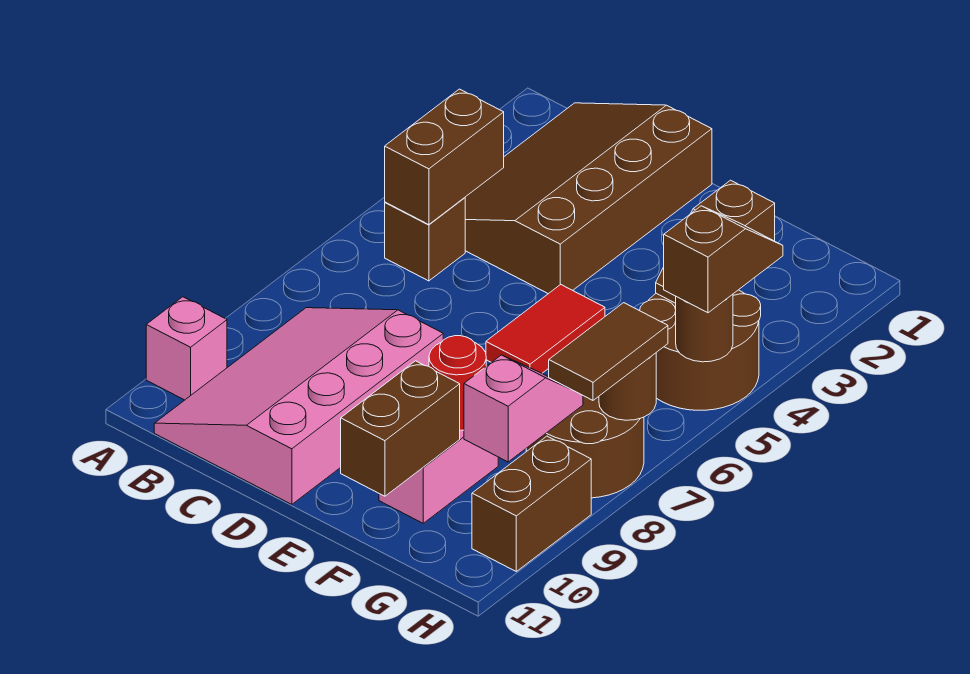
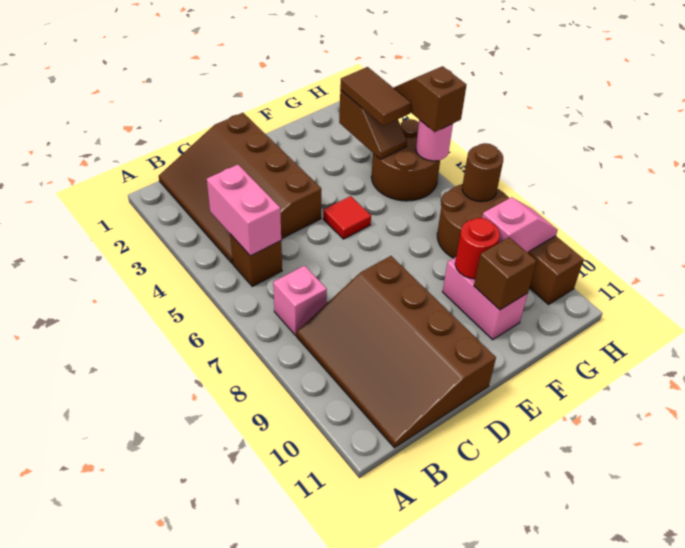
pink brick A10 level 1 -> pink brick B7 level 1
brown brick B4:B5 level 2 -> pink brick B4:B5 level 2
pink slope B8:D11 level 1 top D -> brown slope B8:D11 level 1 top D
red tile E5:E6 level 1 -> red tile E5 level 1
brown brick F10:F11 level 2 -> brown brick F10 level 2
pink slope G8:G9 level 2 top 9 -> pink slope G9:H9 level 2 top G
brown round brick H5 level 2 -> pink round brick H5 level 2
brown tile H7:H8 level 3 -> brown tile G3:G4 level 3

